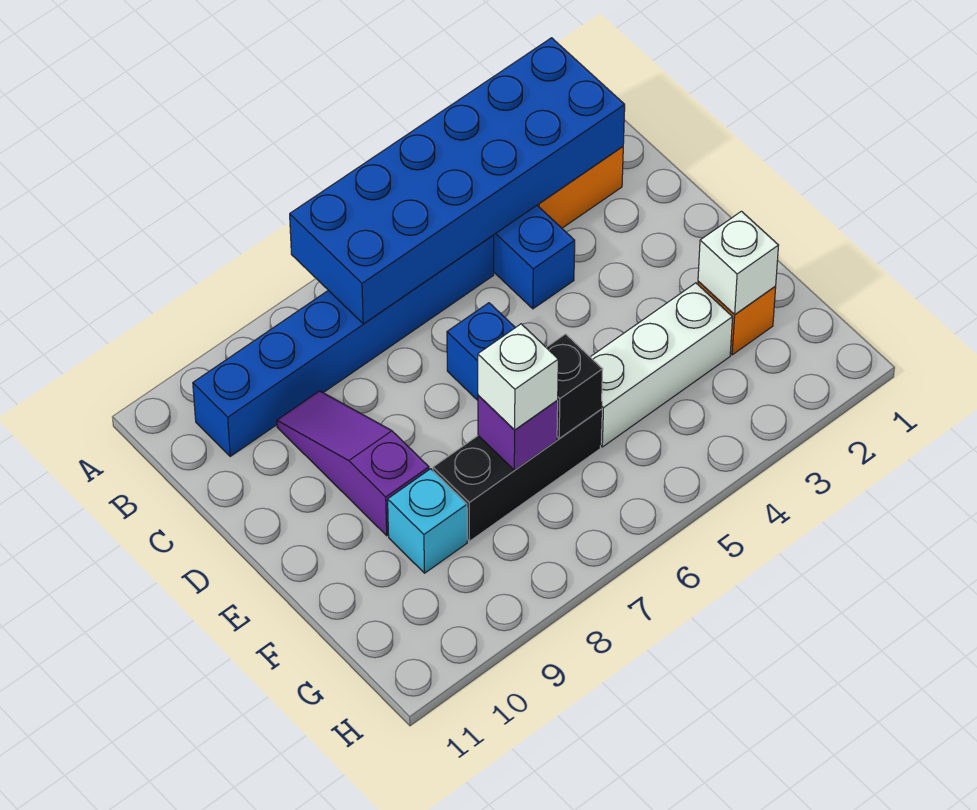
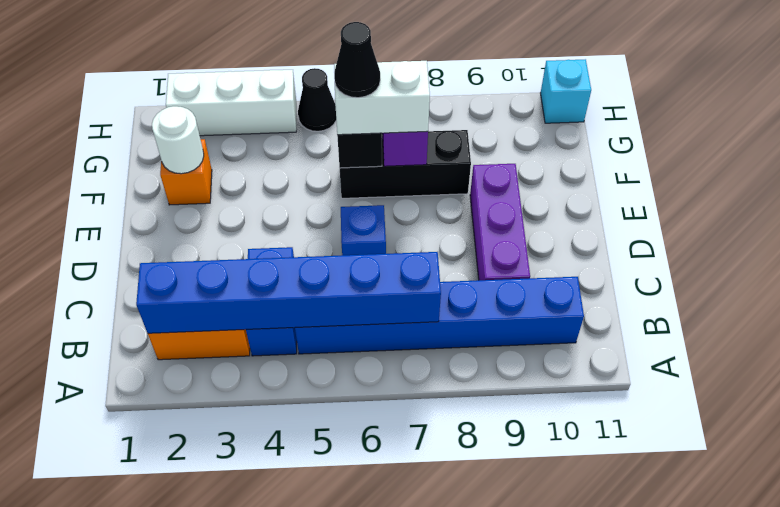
blue brick A2:B7 level 2 -> blue brick B2:B7 level 2
purple slope C9:E9 level 1 top E -> purple brick C9:E9 level 1
white brick F2 level 2 -> white round brick F2 level 2
white brick F3:F5 level 1 -> white brick H2:H4 level 1
none -> black cone F6 level 4
white brick F7 level 3 -> white brick F6:F7 level 3
cyan brick F9 level 1 -> cyan brick H11 level 1
none -> black cone H5 level 1

